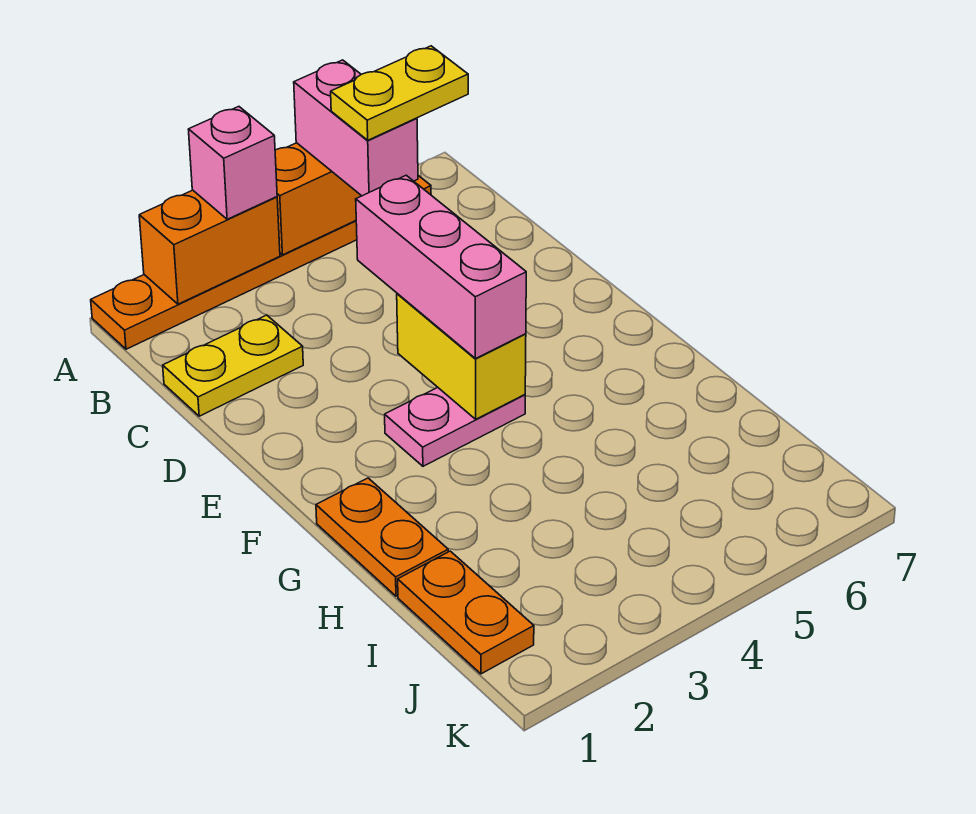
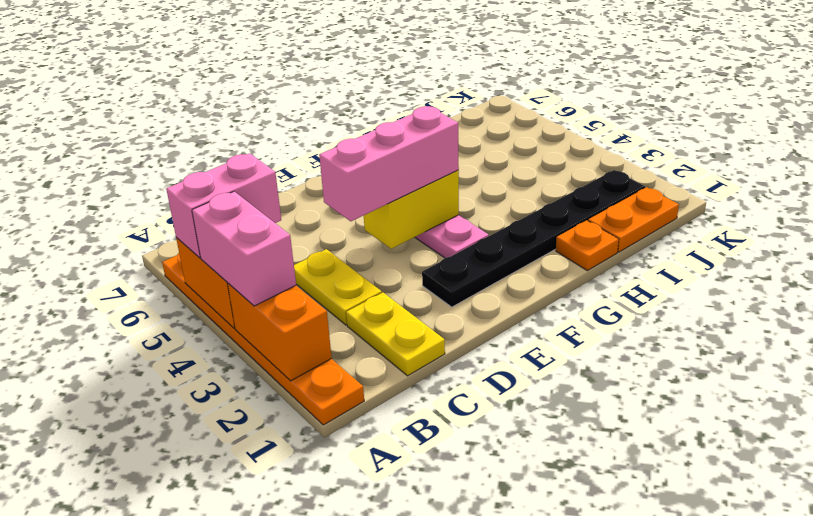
pink brick A3 level 3 -> pink brick A3:A4 level 3
yellow plate B5:B6 level 4 -> yellow plate C3:C4 level 1
none -> black plate E2:J2 level 1
orange plate G1:H1 level 1 -> orange plate H1 level 1

